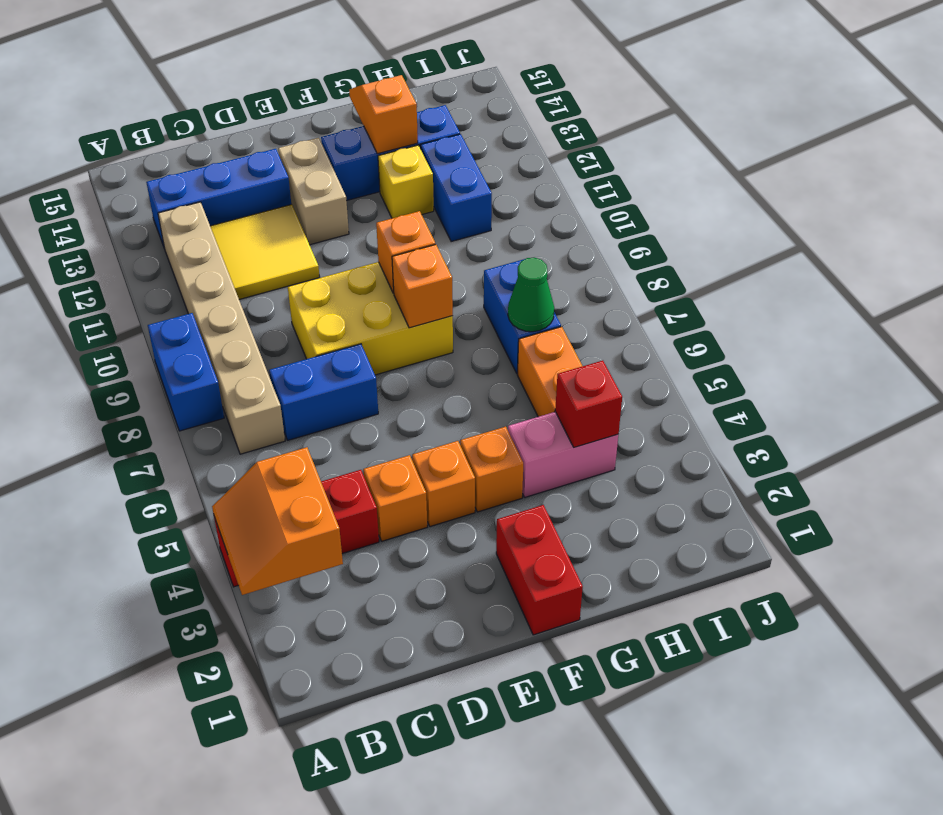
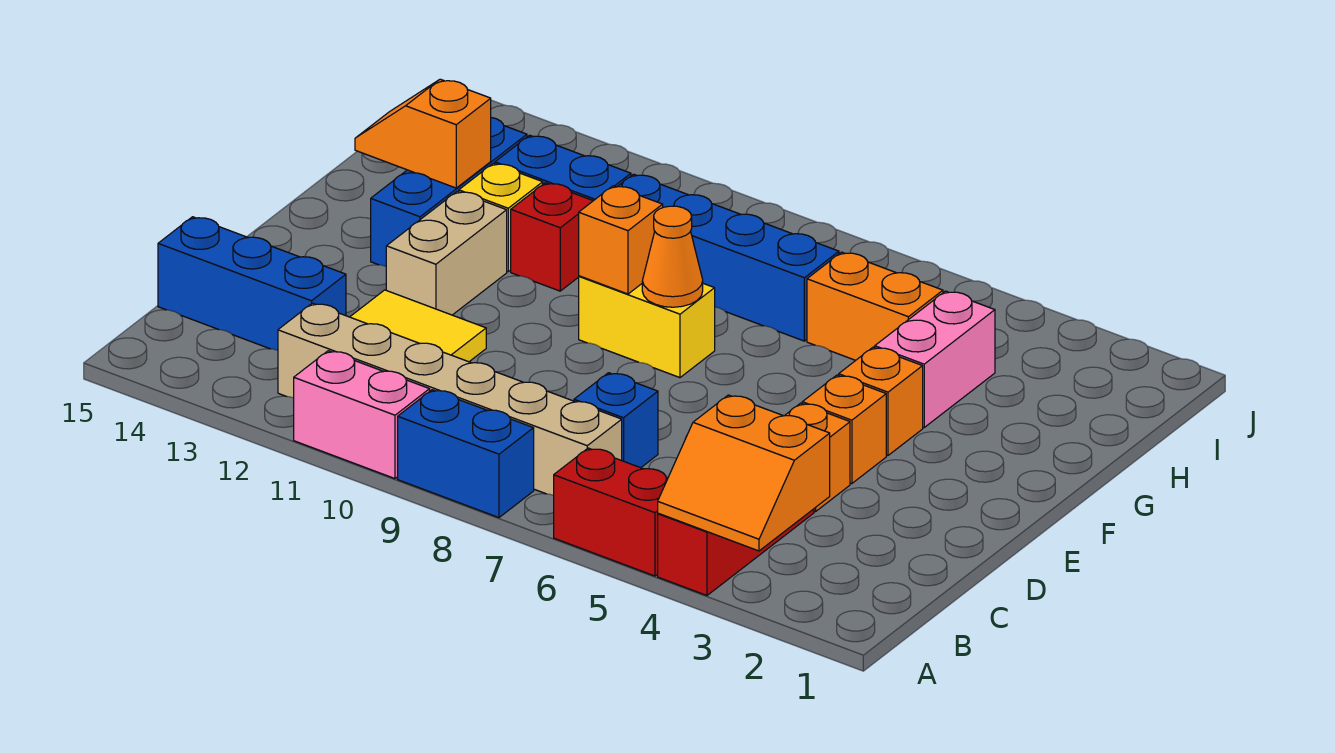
none -> pink brick A10:A11 level 1
blue brick B13:D13 level 1 -> blue brick C13:C15 level 1
blue brick C7:D7 level 1 -> blue brick C7 level 1
yellow brick D8:F9 level 1 -> yellow brick F8:F9 level 1
tan brick E12:E13 level 1 -> tan brick E12:F12 level 1
red brick F1:F2 level 1 -> red brick A5:A6 level 1
orange brick F8 level 2 -> orange cone F8 level 2
red brick H4 level 2 -> red brick G11 level 1
blue brick H7:H8 level 1 -> blue brick H7:H10 level 1
green cone H7 level 2 -> none

